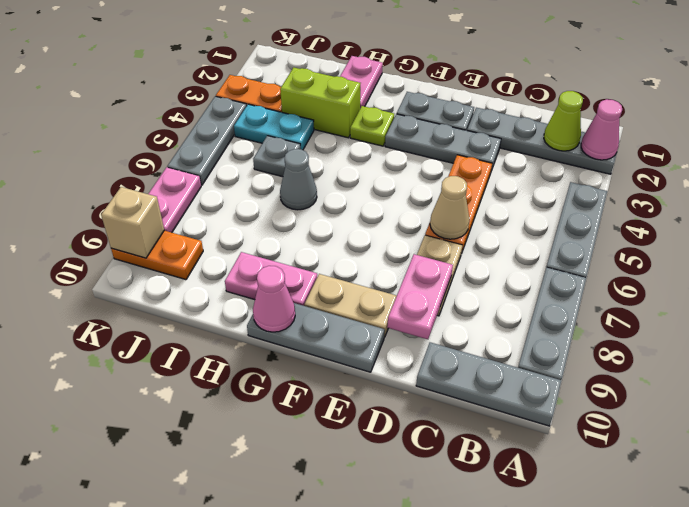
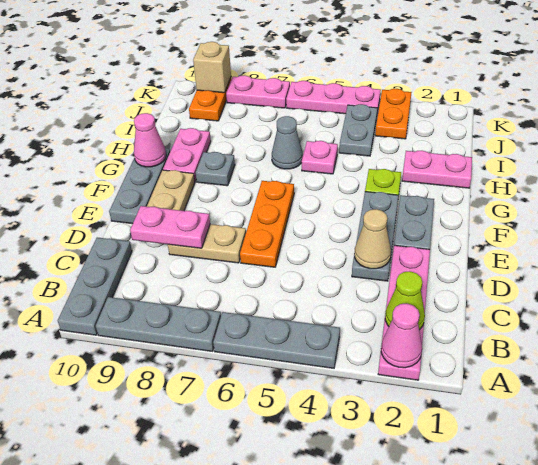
grey plate A2:D2 level 1 -> pink plate A2:D2 level 1
orange plate D4:D6 level 1 -> orange plate D6:F6 level 1
tan cone D6 level 2 -> tan cone D3 level 2
lime brick H3:I3 level 1 -> none
none -> pink plate H5 level 1
cyan plate I4:J4 level 1 -> grey plate I4:J4 level 1
grey plate I5 level 1 -> grey plate G8 level 1
grey plate K4:K6 level 1 -> pink plate K4:K6 level 1

